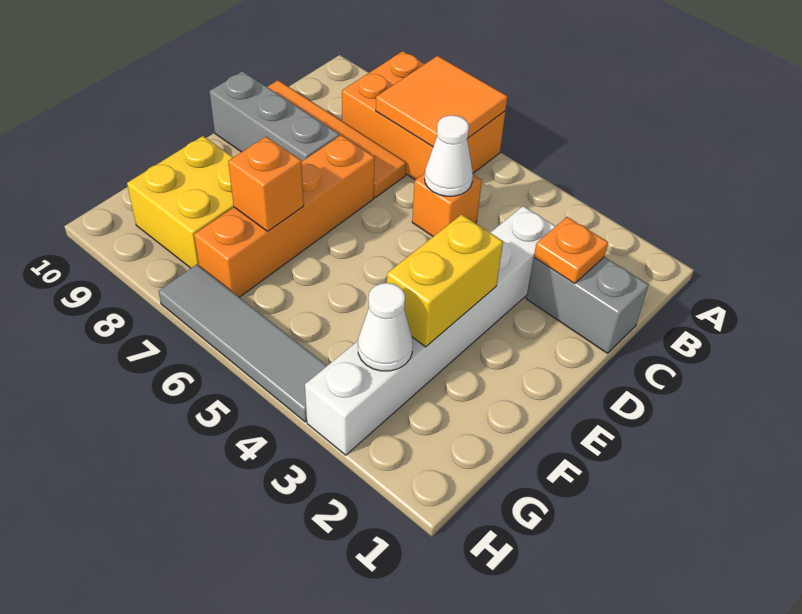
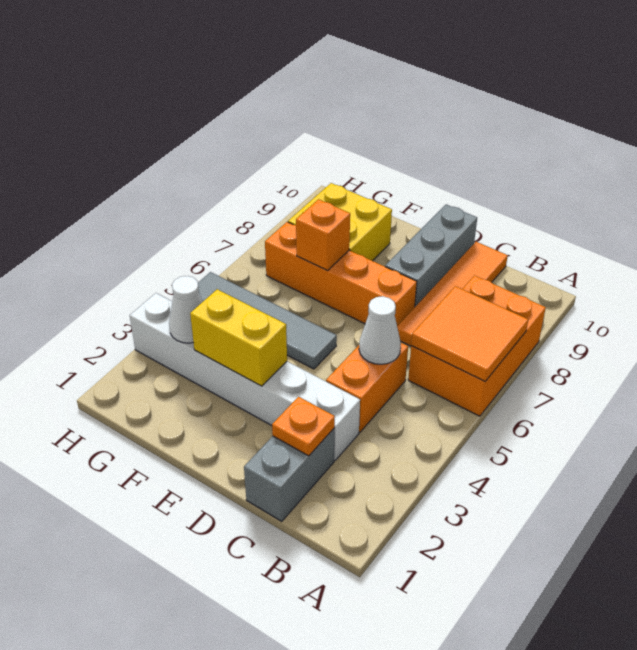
orange brick C5 level 1 -> orange brick C4:C5 level 1
grey tile H4:H7 level 1 -> grey tile E5:H5 level 1

